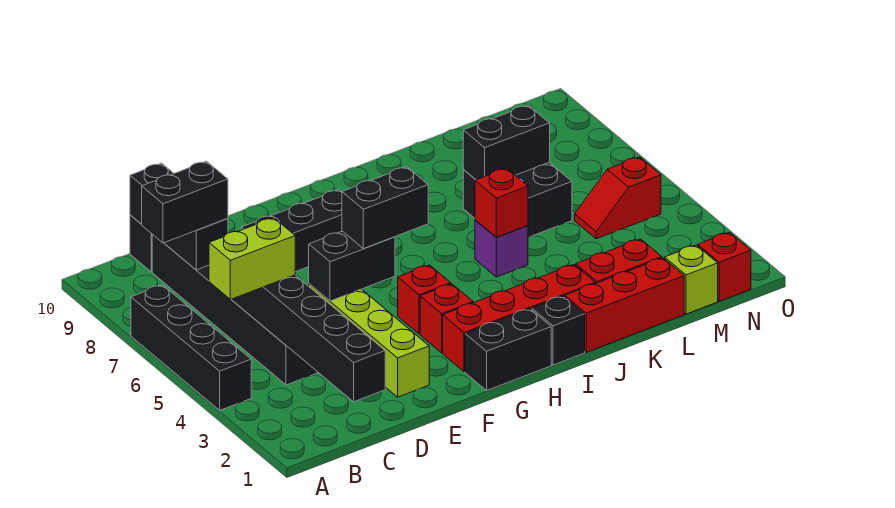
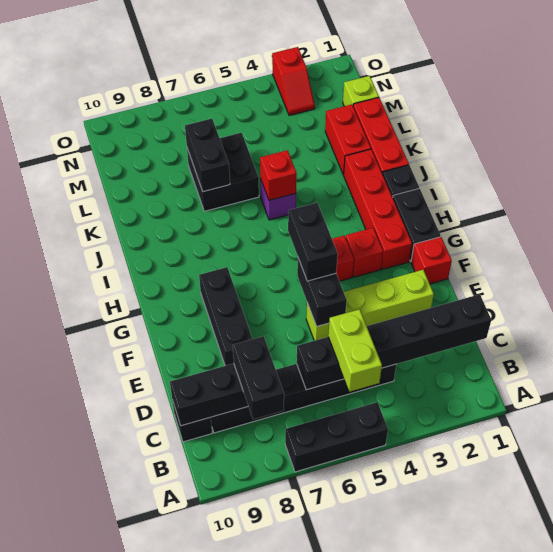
black brick A4:A7 level 1 -> black brick A5:A7 level 1
red slope M5:N5 level 1 top N -> red slope N3:O3 level 1 top O
red brick N1 level 1 -> red brick F1 level 1

